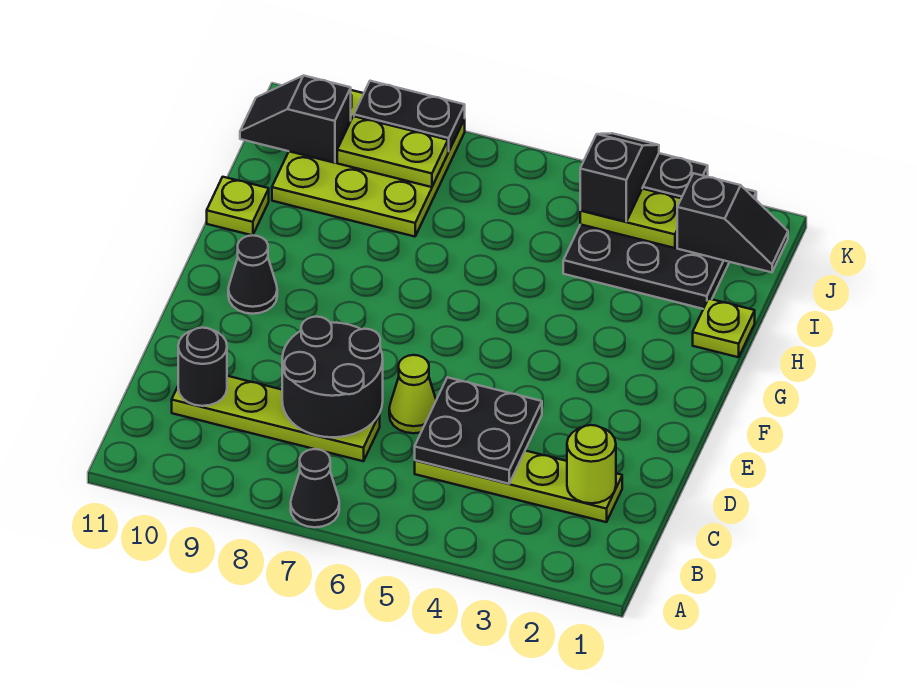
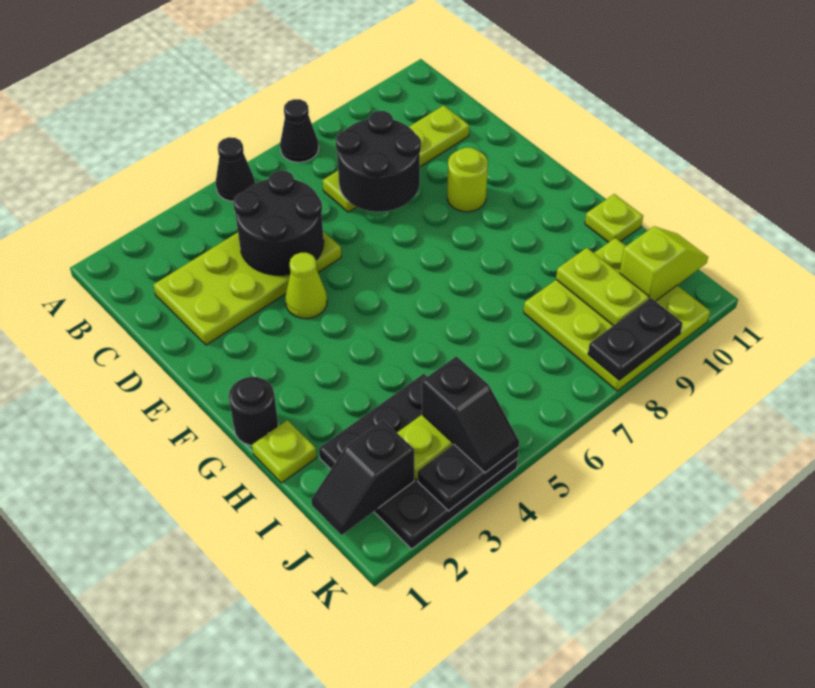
lime plate C2:C5 level 1 -> lime plate C2:D5 level 1
lime round brick C2 level 2 -> lime round brick E9 level 1
black plate C4:D5 level 2 -> black round brick C4:D5 level 2
black round brick C10 level 2 -> black round brick G1 level 1
lime cone D6 level 1 -> lime cone E4 level 1
black cone F10 level 1 -> black cone A5 level 1
lime plate J8:J9 level 2 -> lime plate I9:J9 level 2
black slope J10:J11 level 2 top 10 -> lime slope J10:J11 level 2 top 10

